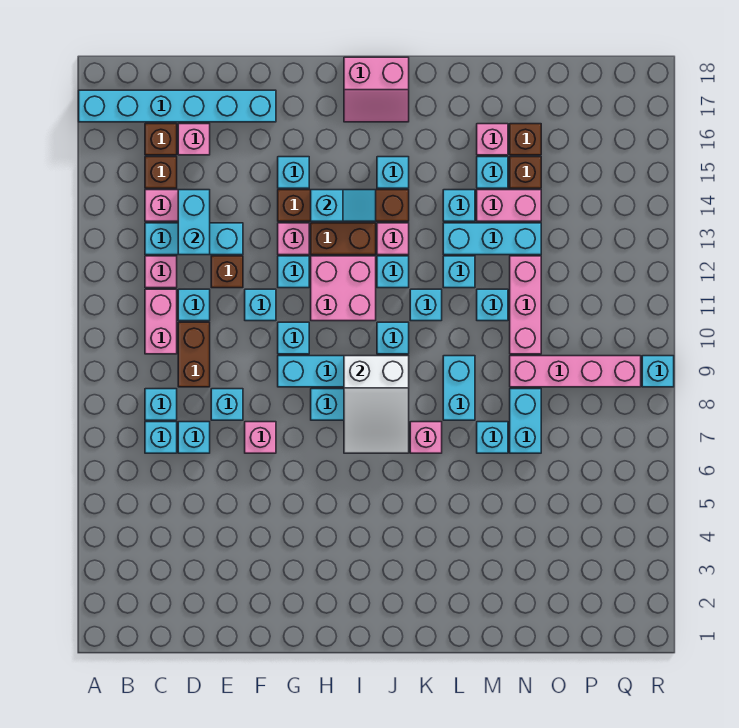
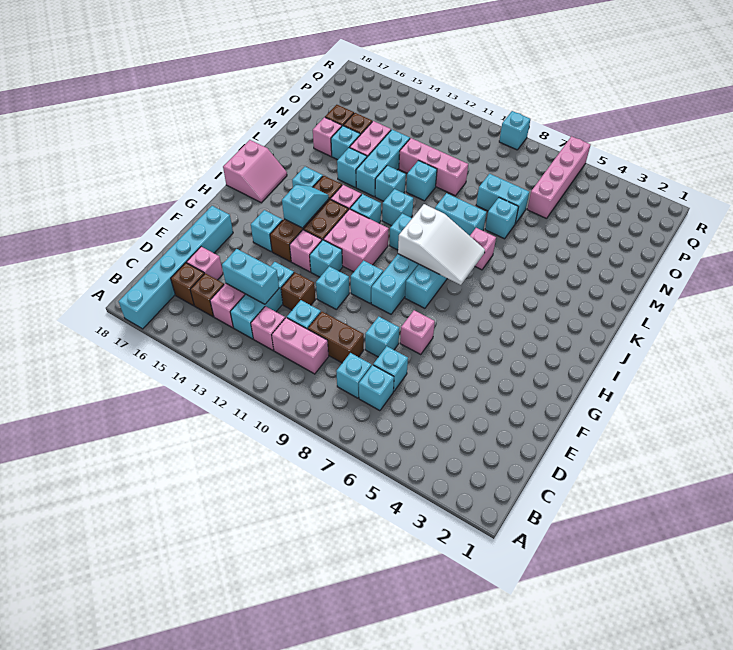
pink brick N9:Q9 level 1 -> pink brick O6:R6 level 1

